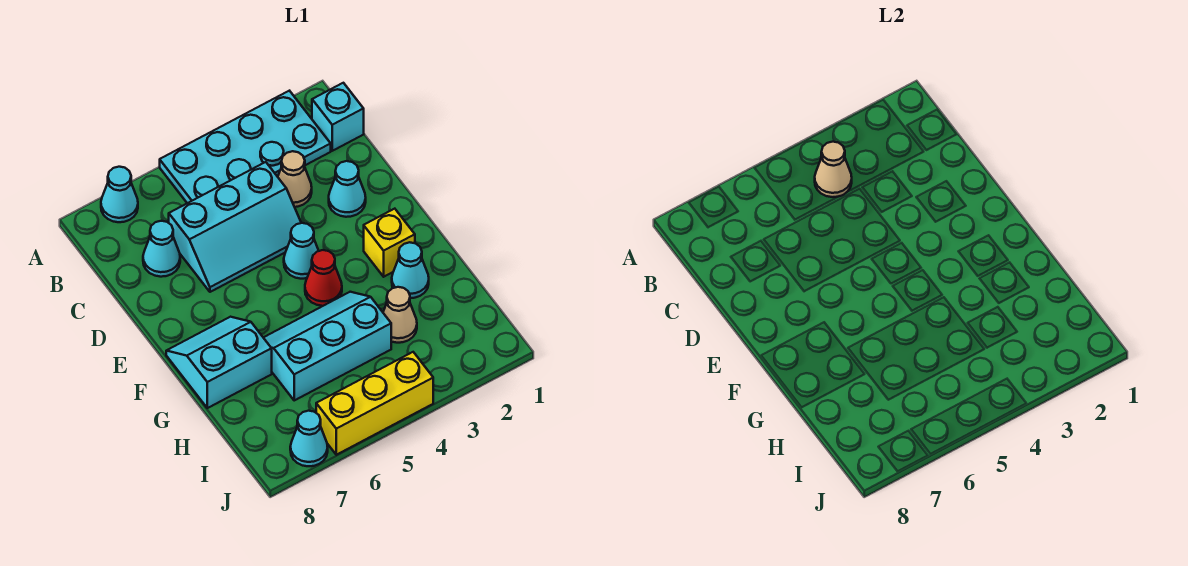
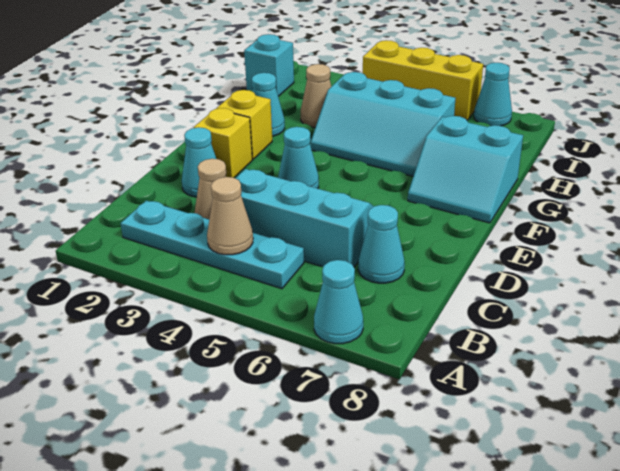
cyan plate A2:B5 level 1 -> cyan plate B2:B5 level 1
cyan brick B1 level 1 -> cyan brick I1 level 1
none -> yellow brick E2 level 1
red cone F4 level 1 -> none

